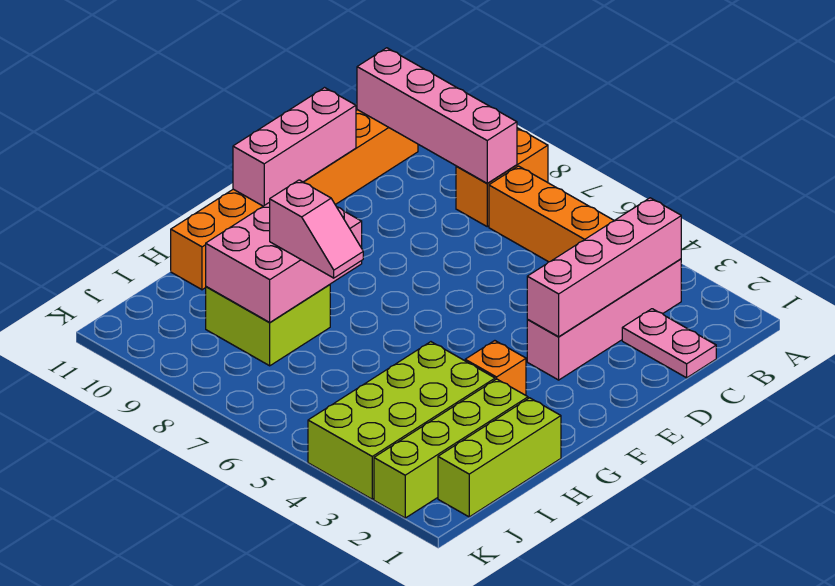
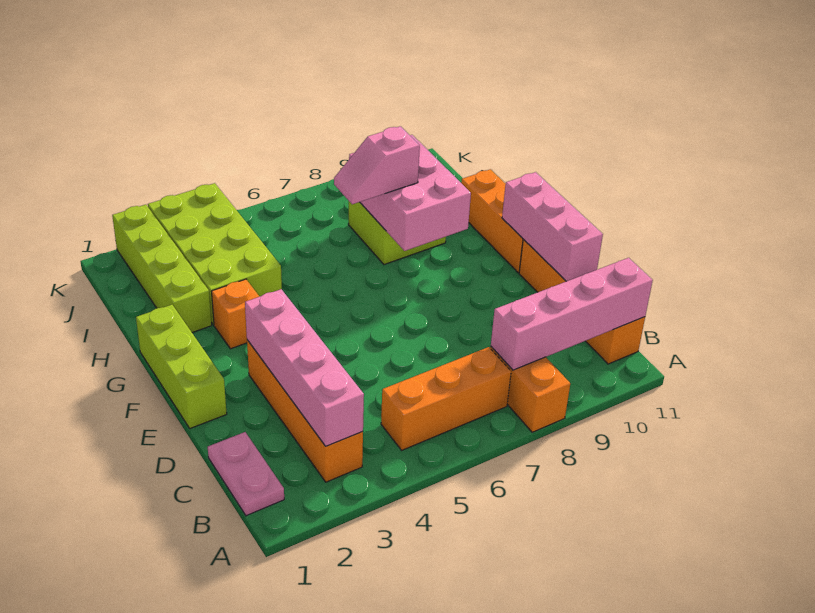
pink brick B3:E3 level 1 -> orange brick B3:E3 level 1
pink plate C1:C2 level 1 -> pink plate B1:C1 level 1
lime brick H1:J1 level 1 -> lime brick E1:G1 level 1

